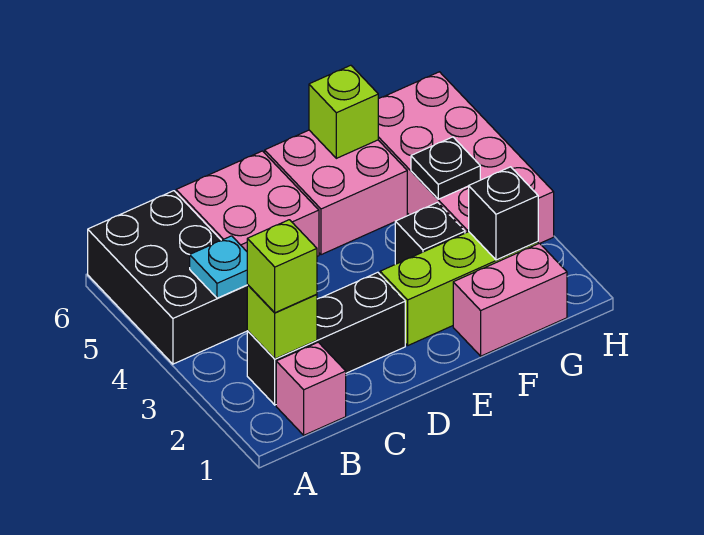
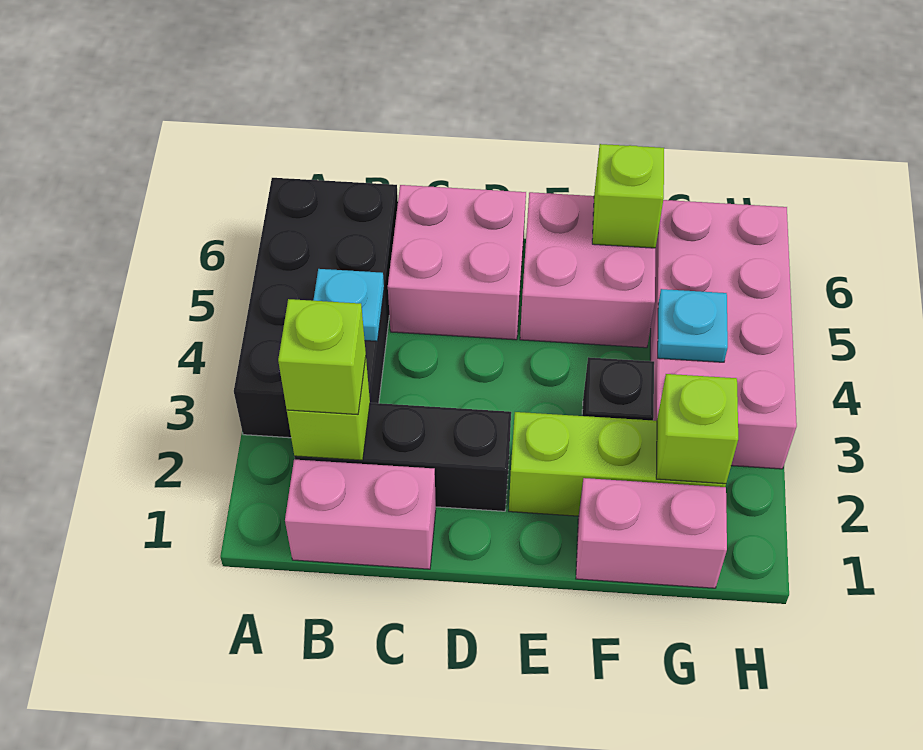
black brick A4:B6 level 1 -> black brick A3:B6 level 1
pink brick B1 level 1 -> pink brick B1:C1 level 1
black brick G2 level 2 -> lime brick G2 level 2
black plate G4 level 2 -> cyan plate G4 level 2

